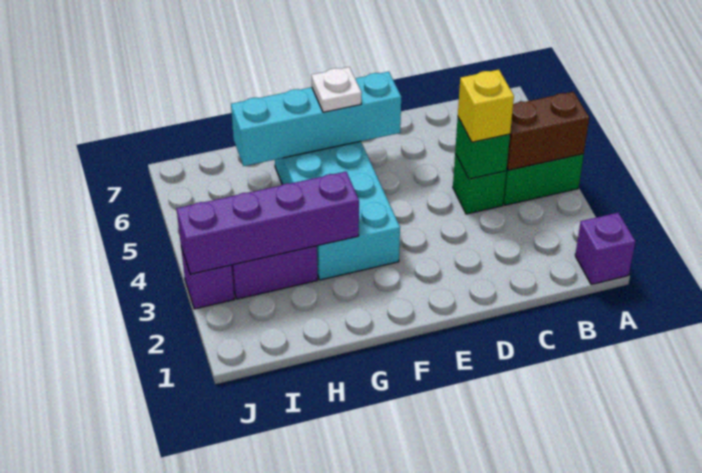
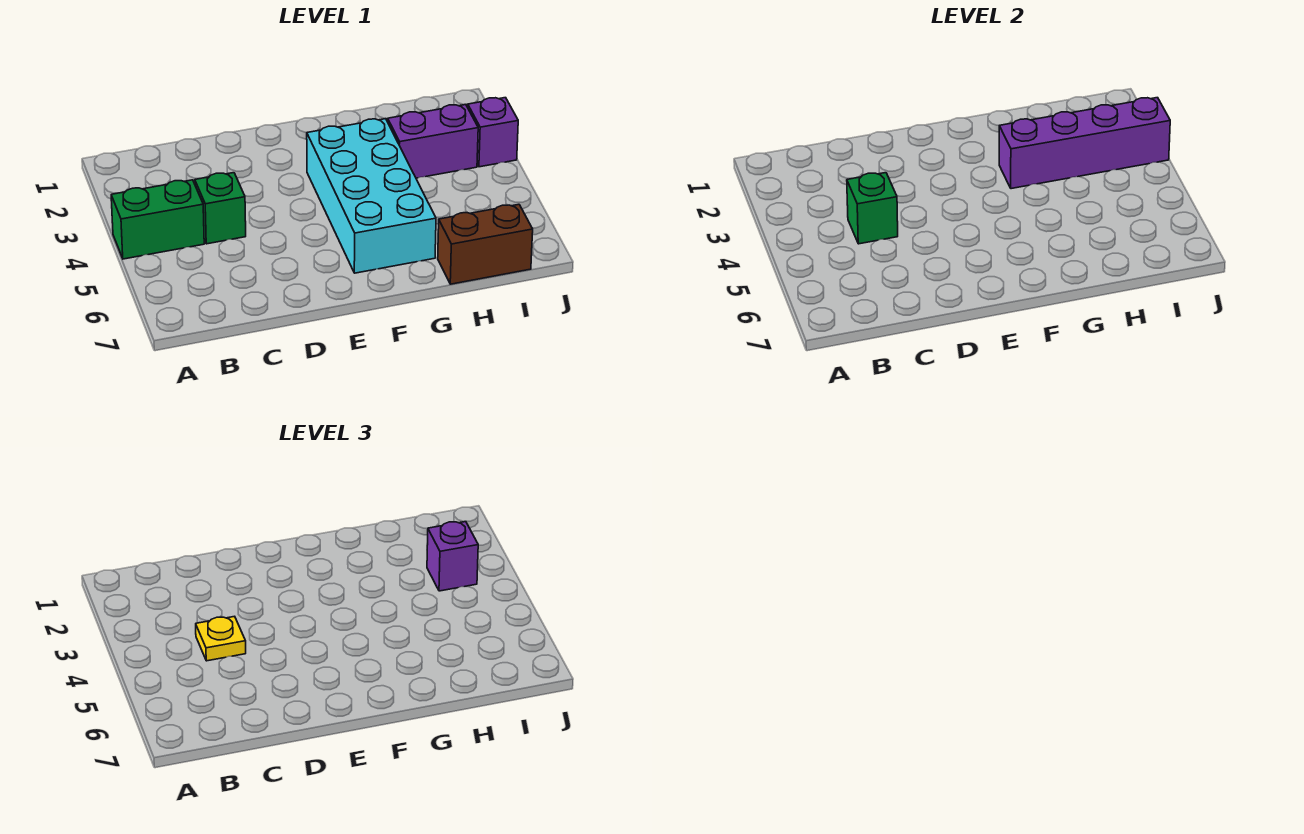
purple brick A1 level 1 -> purple brick I3 level 3
brown brick A4:B4 level 2 -> brown brick H7:I7 level 1
yellow brick C4 level 3 -> yellow plate C4 level 3
cyan brick E6:H6 level 2 -> none
white plate F6 level 3 -> none

